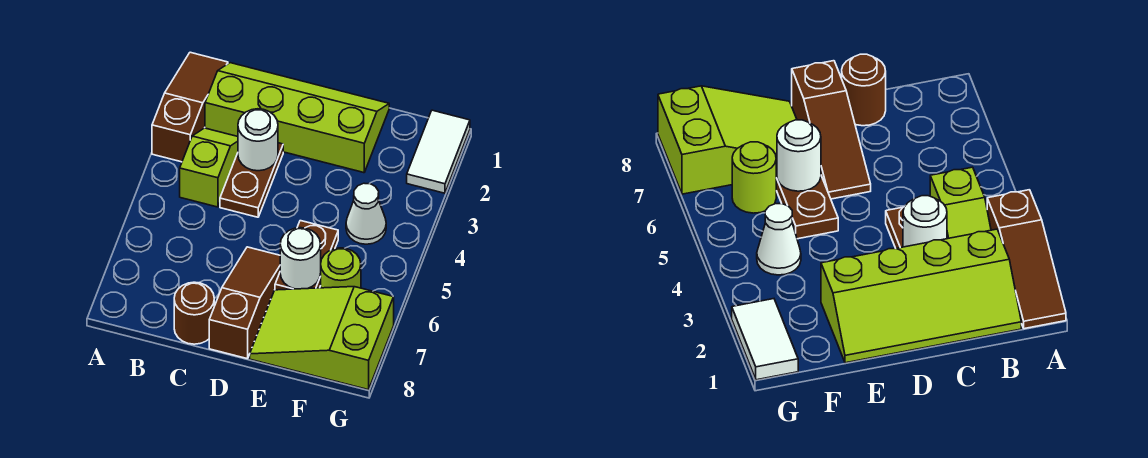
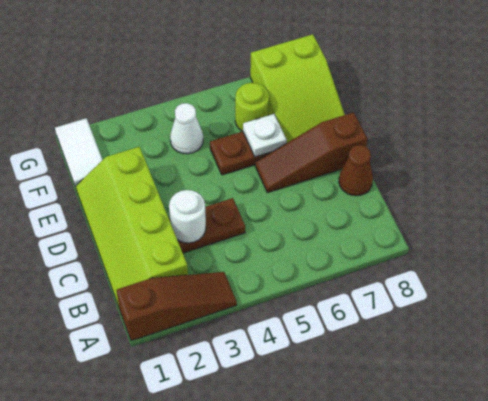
brown slope A1:A3 level 1 top 3 -> brown slope A1:A3 level 1 top 1
lime slope B3:B4 level 1 top 4 -> none
brown round brick C8 level 1 -> brown cone C8 level 1
white round brick E6 level 2 -> white plate E6 level 2
white tile G1:G2 level 1 -> white tile F1:G1 level 1

